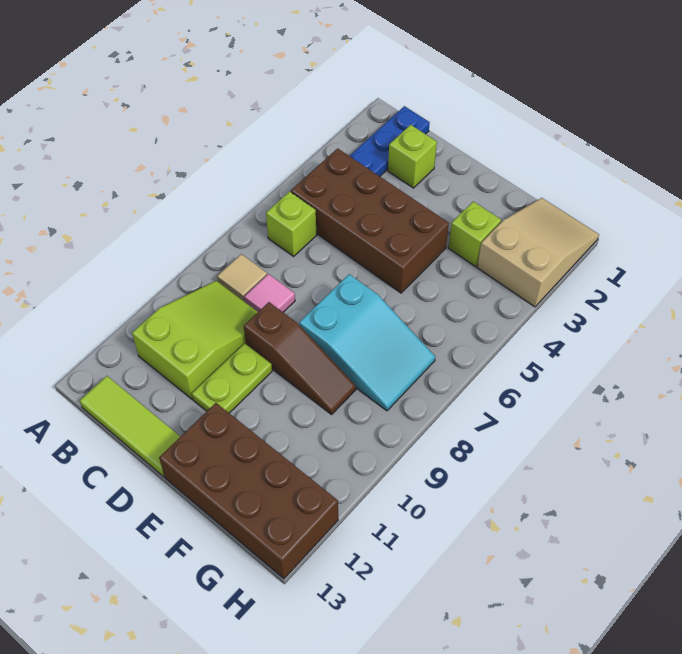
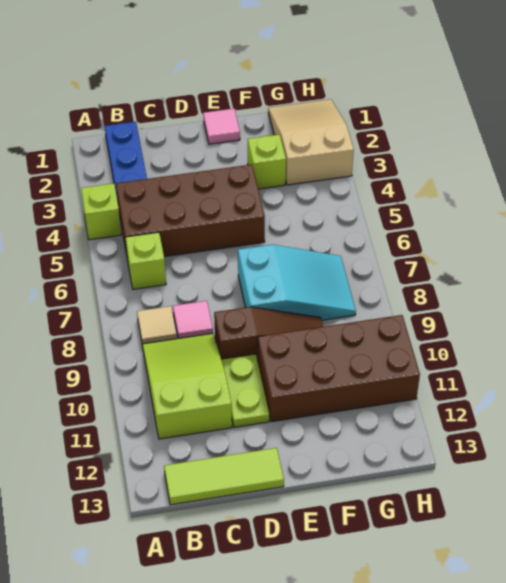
lime brick C2 level 1 -> lime brick A4 level 1
none -> pink tile E1 level 1
brown brick E12:H13 level 1 -> brown brick E10:H11 level 1

